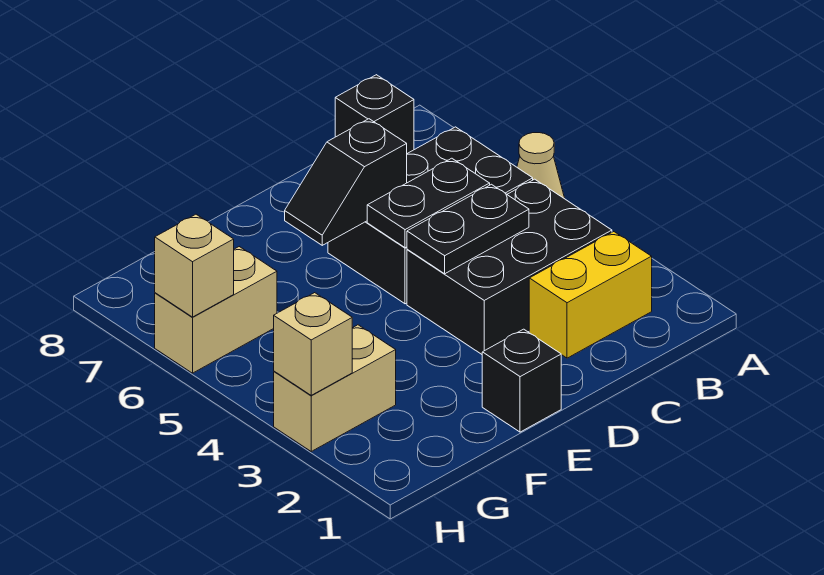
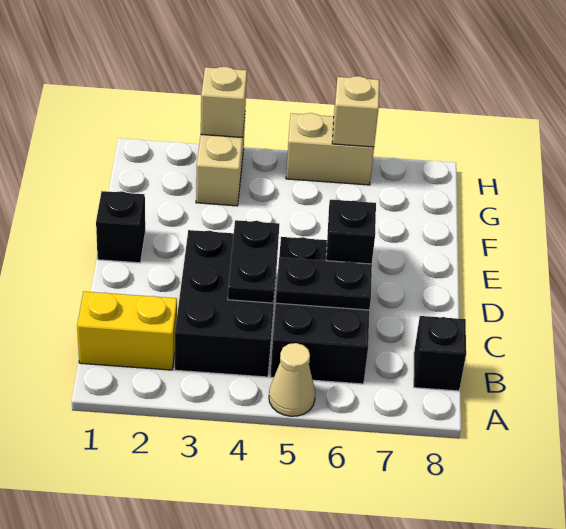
yellow brick B2:C2 level 1 -> yellow brick B1:B2 level 1
black plate C5:D5 level 2 -> black plate C5:C6 level 2
tan brick G6:H6 level 1 -> tan brick H5:H6 level 1

